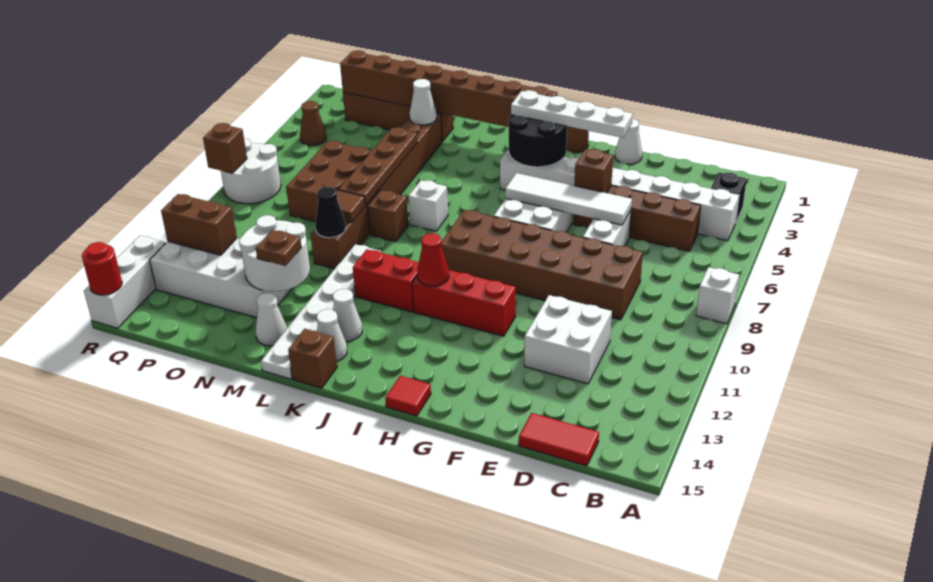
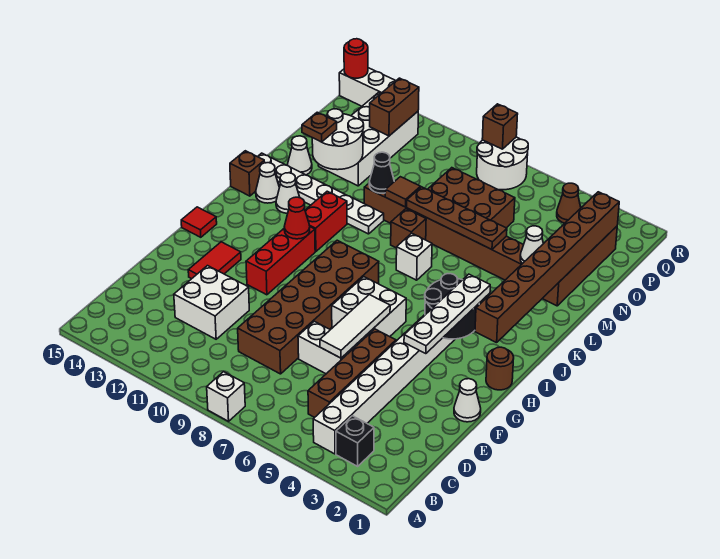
red tile C15:D15 level 1 -> red tile F13:G13 level 1
white tile E6:H6 level 2 -> white tile E6:G6 level 2
brown brick F5 level 2 -> none

